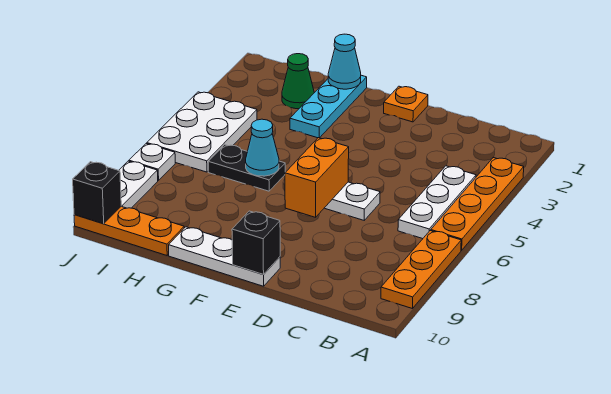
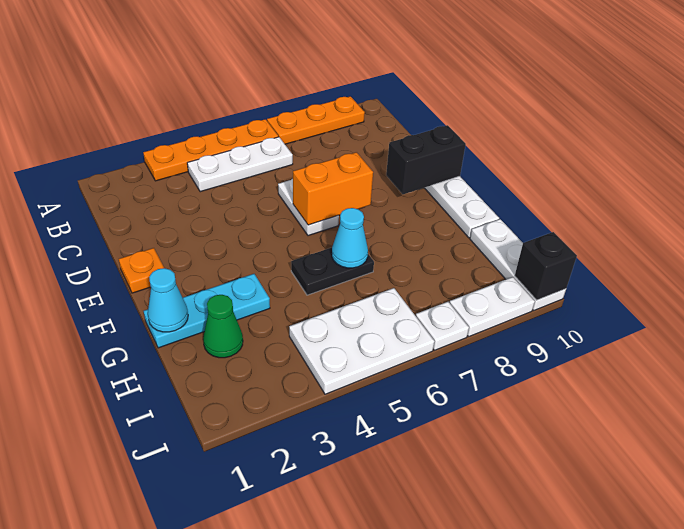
black brick E10 level 2 -> black brick E9:E10 level 2
black plate G6:H6 level 1 -> black plate G5:G6 level 1
orange plate H10:J10 level 1 -> white plate H10:J10 level 1

